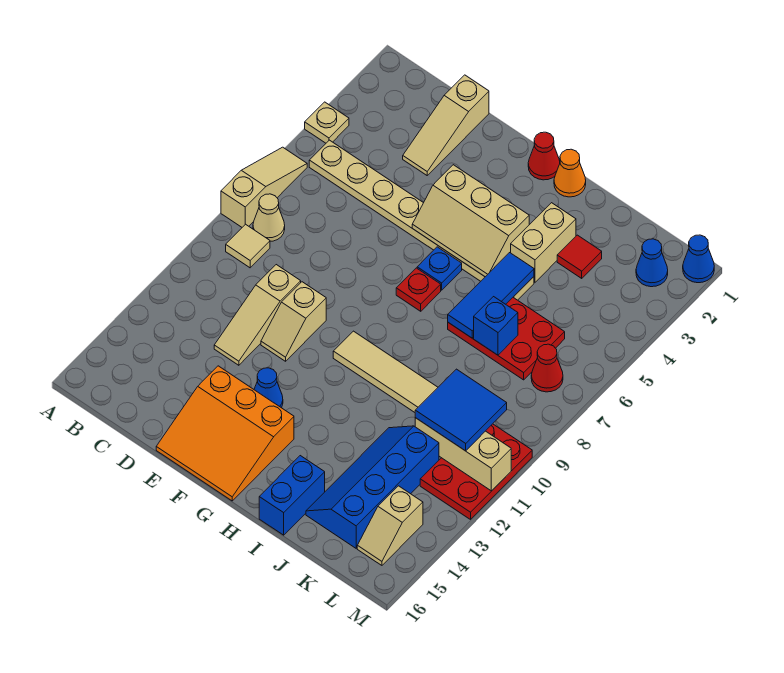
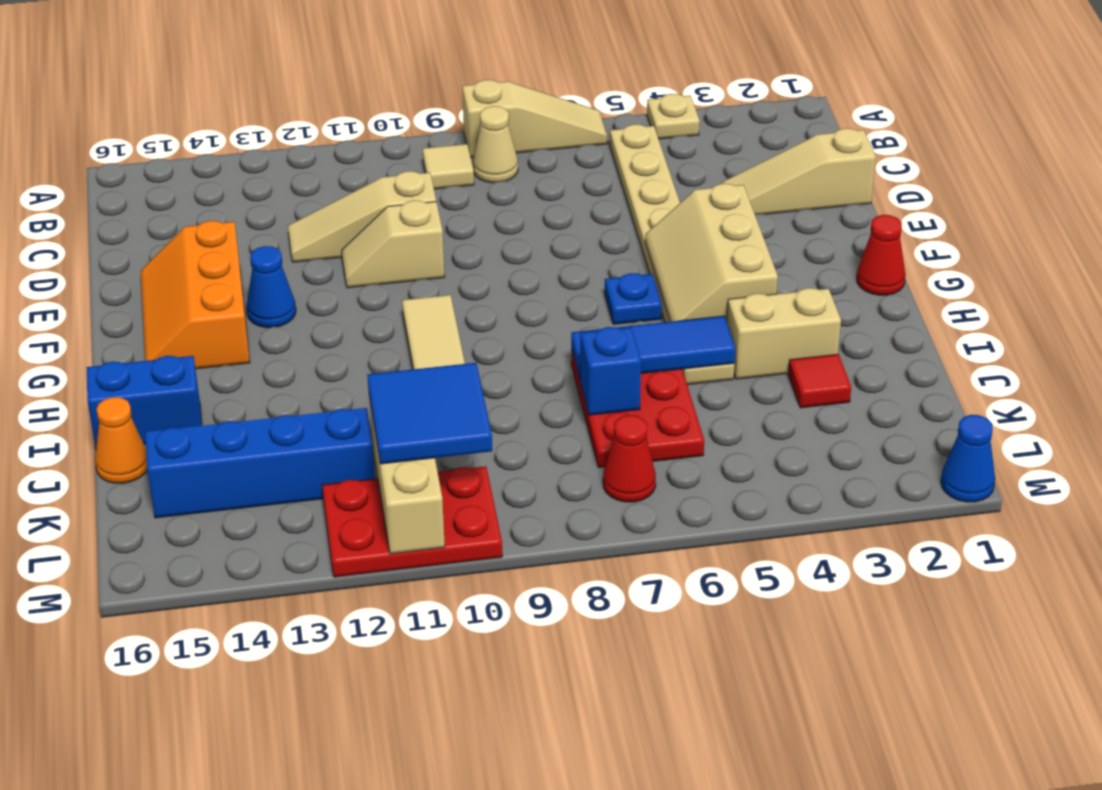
orange slope E14:G16 level 1 top 14 -> orange slope E14:G15 level 1 top 14
red plate G7 level 1 -> none
orange cone H1 level 1 -> orange cone J16 level 1
blue cone L2 level 1 -> none
tan slope L14:L15 level 1 top 14 -> none

